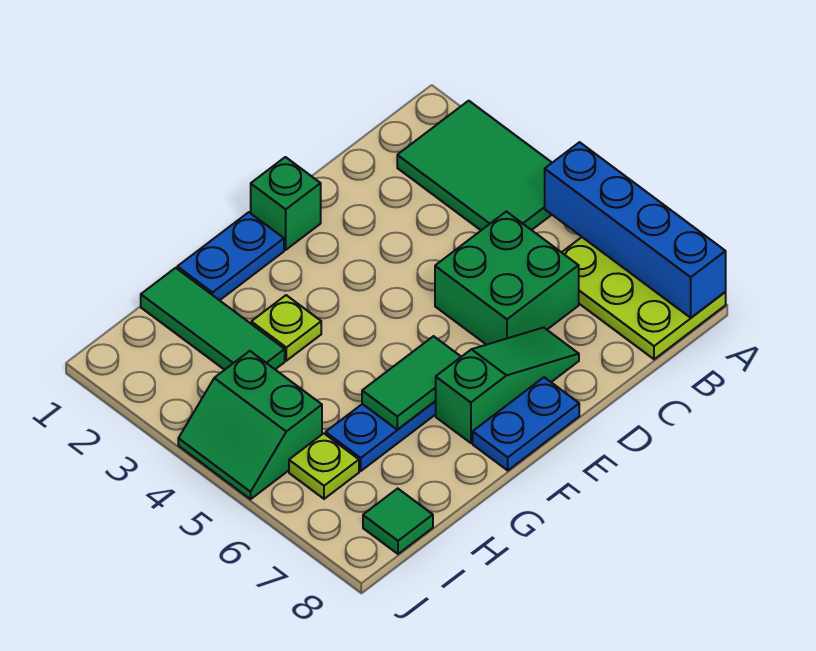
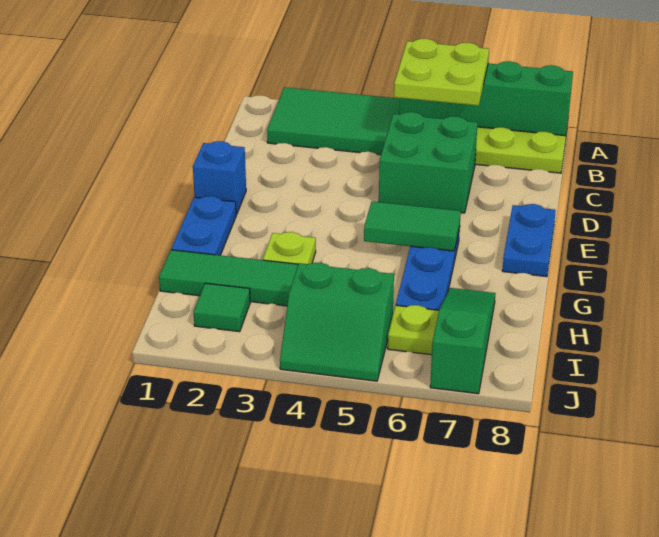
blue brick A5:A8 level 2 -> green brick A5:A8 level 2
none -> lime plate A5:B6 level 3
green slope D7:F7 level 1 top F -> green slope H7:J7 level 1 top J
green brick E1 level 1 -> blue brick E1 level 1
green tile F6:G6 level 2 -> green tile F5:F6 level 2
green tile I8 level 1 -> green tile I2 level 1

